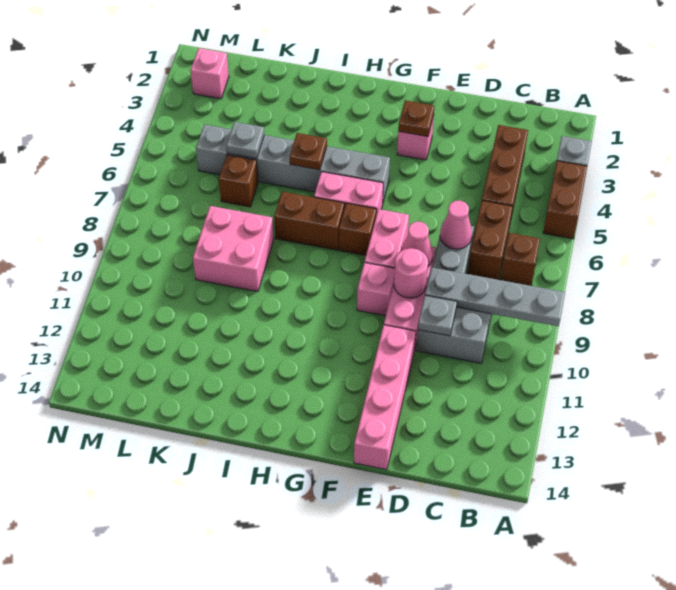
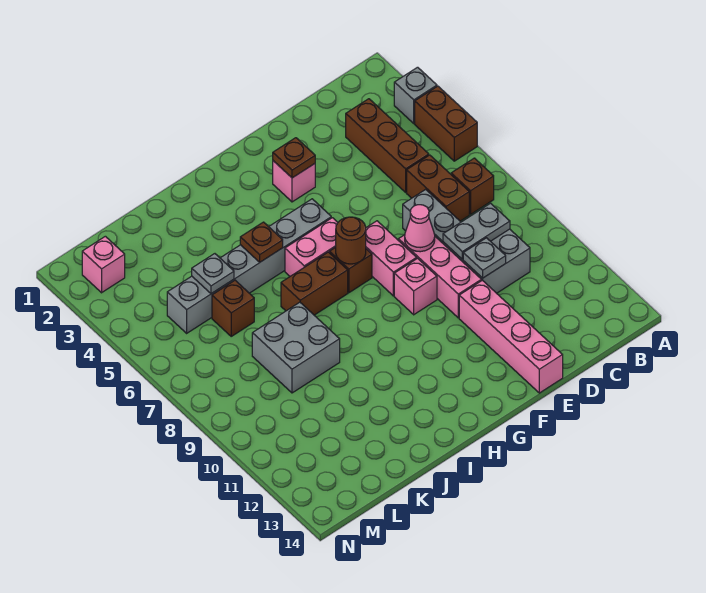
grey plate A9:D9 level 2 -> grey plate C9:D9 level 2
pink cone D7 level 2 -> none
pink round brick E9 level 2 -> none
none -> brown round brick G7 level 2
pink brick J8:K9 level 1 -> grey brick J8:K9 level 1

